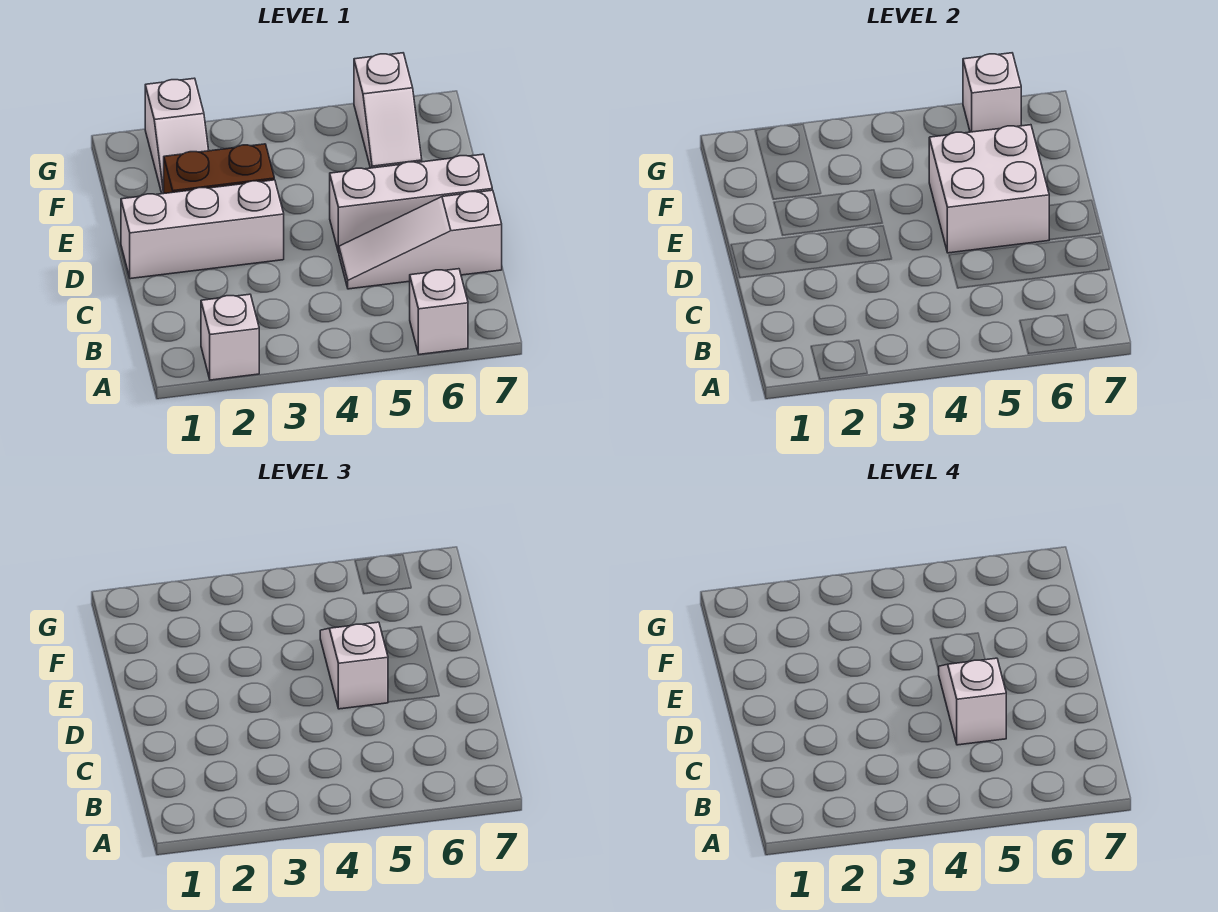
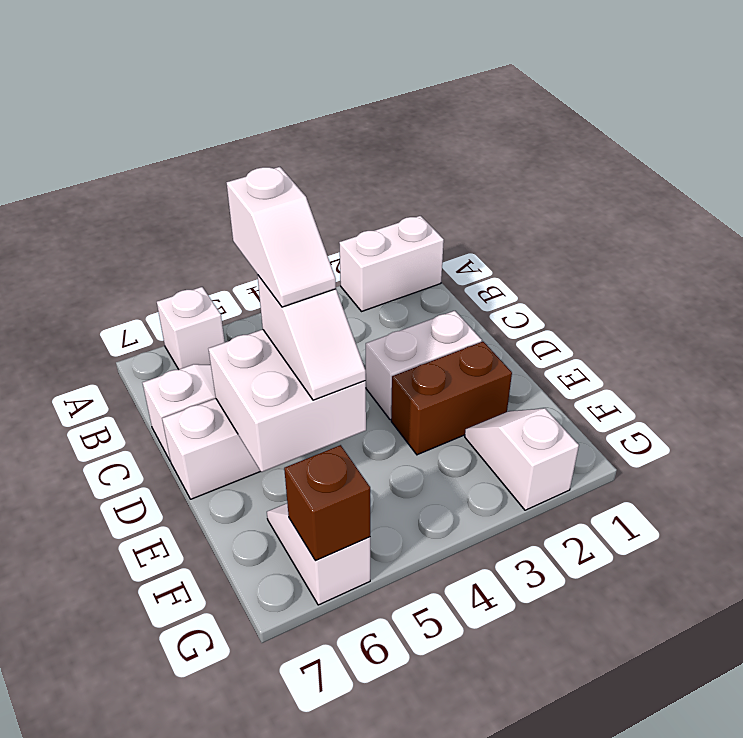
white brick A2 level 1 -> white brick A1:A2 level 1
white brick D1:D3 level 1 -> white brick D2:D3 level 1
white brick G6 level 2 -> brown brick G6 level 2

